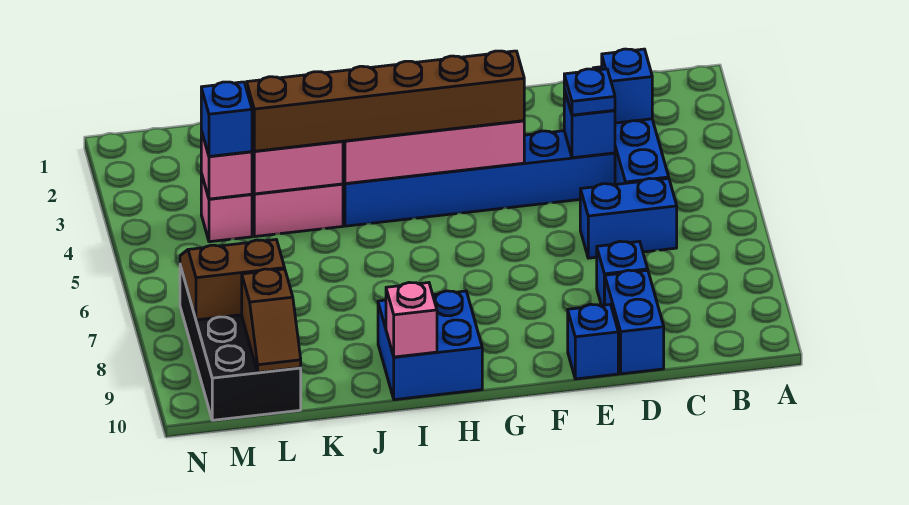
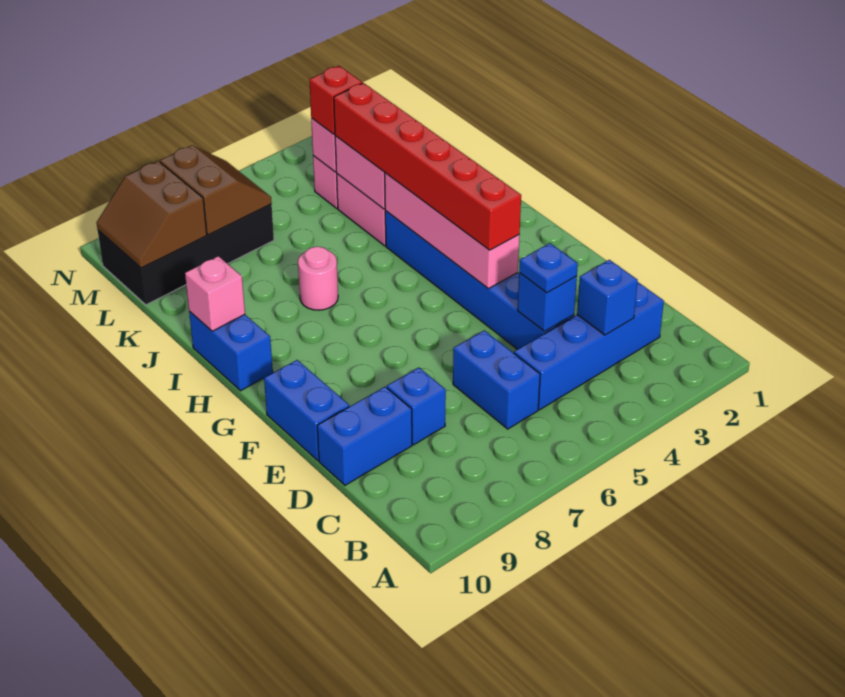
blue brick E10 level 1 -> blue brick E10:F10 level 1
brown brick F4:K4 level 3 -> red brick F4:K4 level 3
blue brick H9:I10 level 1 -> blue brick H10:I10 level 1
none -> pink round brick I7 level 1
blue brick L4 level 3 -> red brick L4 level 3
brown slope L9:L10 level 2 top 9 -> brown slope L9:M10 level 2 top 9

